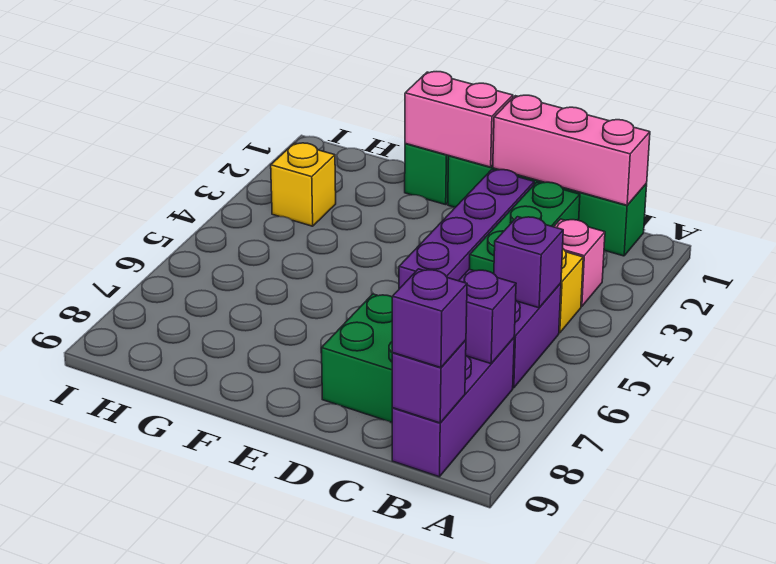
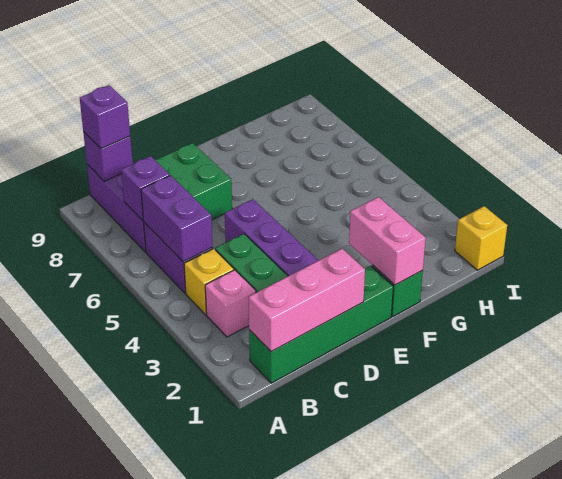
purple brick B5 level 2 -> purple brick B5:B6 level 2
pink brick E1:F1 level 2 -> pink brick F1:F2 level 2
yellow brick H3 level 1 -> yellow brick I1 level 1

